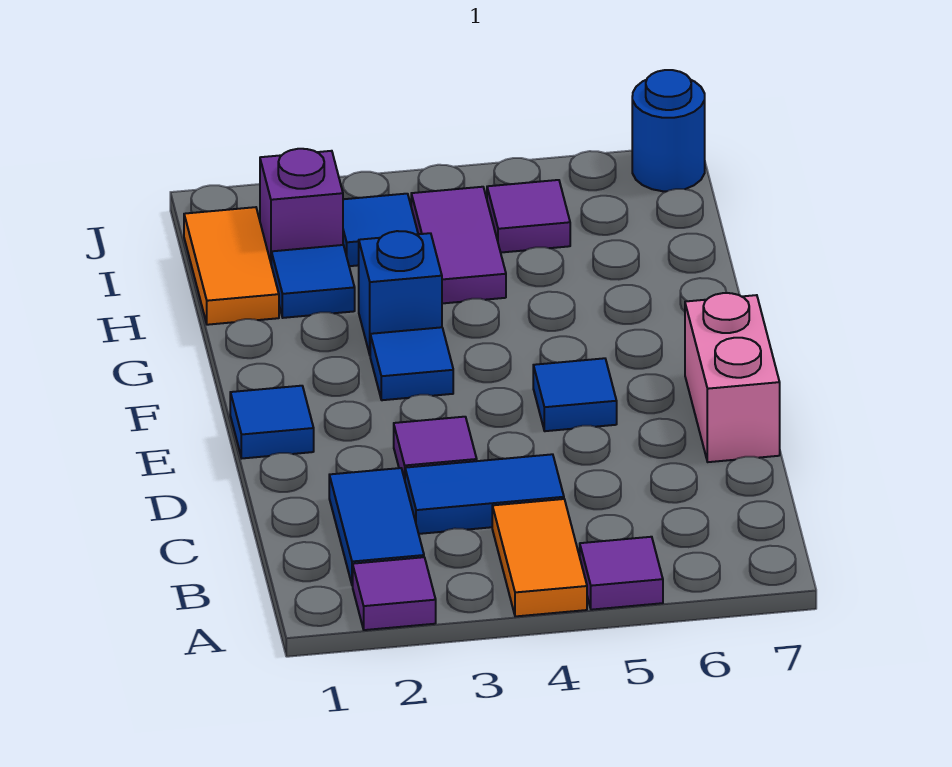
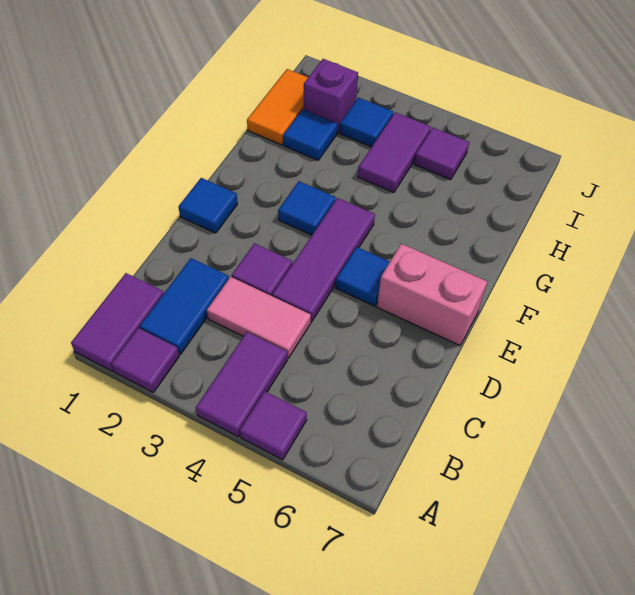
none -> purple tile A1:B1 level 1
orange tile A4:B4 level 1 -> purple tile A4:B4 level 1
blue tile C3:C4 level 1 -> pink tile C3:C4 level 1
none -> purple tile D4:F4 level 1
pink brick D7:E7 level 1 -> pink brick E6:E7 level 1
blue brick G3 level 1 -> none
blue round brick J7 level 1 -> none

